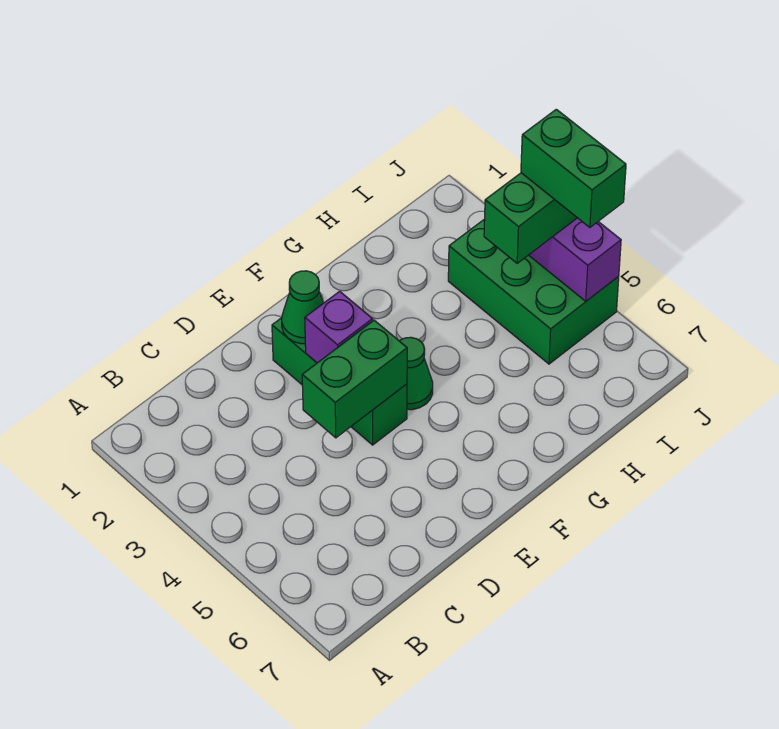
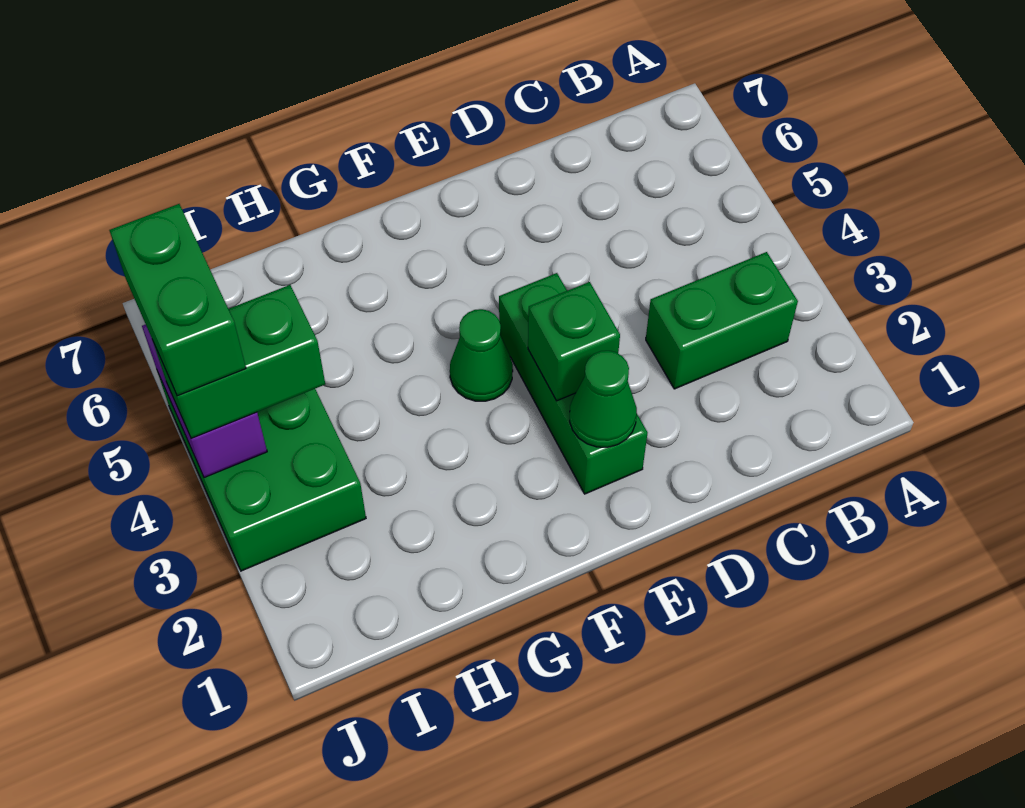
green brick D4:E4 level 2 -> green brick B3:C3 level 1
purple brick E3 level 2 -> green brick E3 level 2

